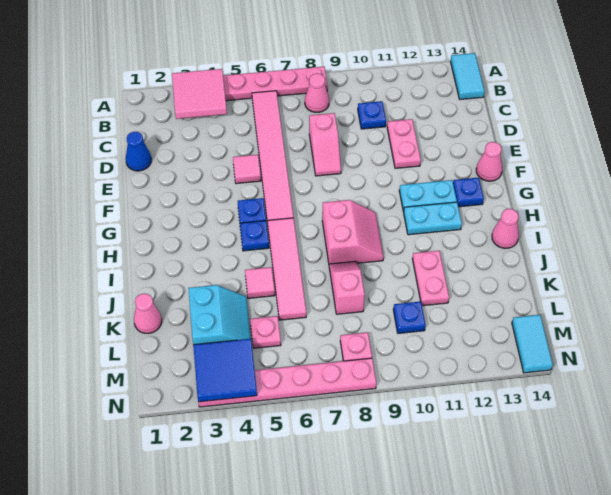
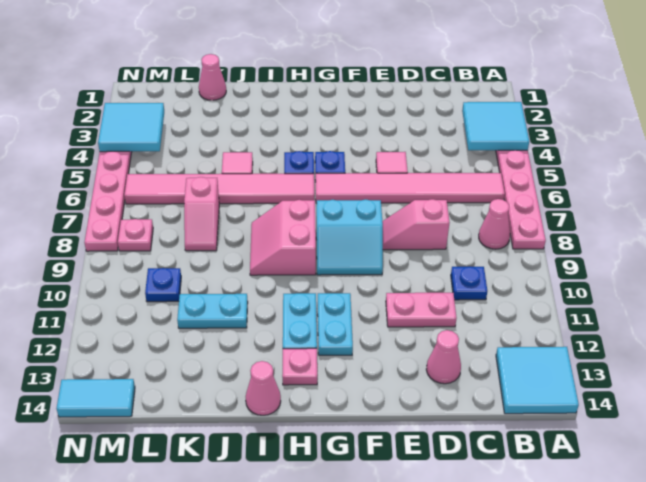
pink tile A3:B4 level 2 -> cyan tile A3:B4 level 2
cyan tile A14:B14 level 1 -> cyan tile A13:B14 level 1
blue cone D1 level 1 -> none
pink cone F14 level 1 -> pink cone D13 level 1
blue plate G13 level 1 -> none
pink tile H6:K6 level 1 -> pink tile H6:M6 level 1
pink slope H8:I9 level 1 top 8 -> pink slope H8:I9 level 1 top H
pink slope J8:K8 level 1 top K -> pink slope K7:K8 level 1 top 7
pink plate J11:K11 level 1 -> cyan plate J11:K11 level 1
cyan slope K3:L4 level 1 top 3 -> cyan slope F8:G9 level 1 top 8
pink plate L5 level 1 -> pink plate H13 level 1
blue tile M3:N4 level 2 -> cyan tile M3:N4 level 2

